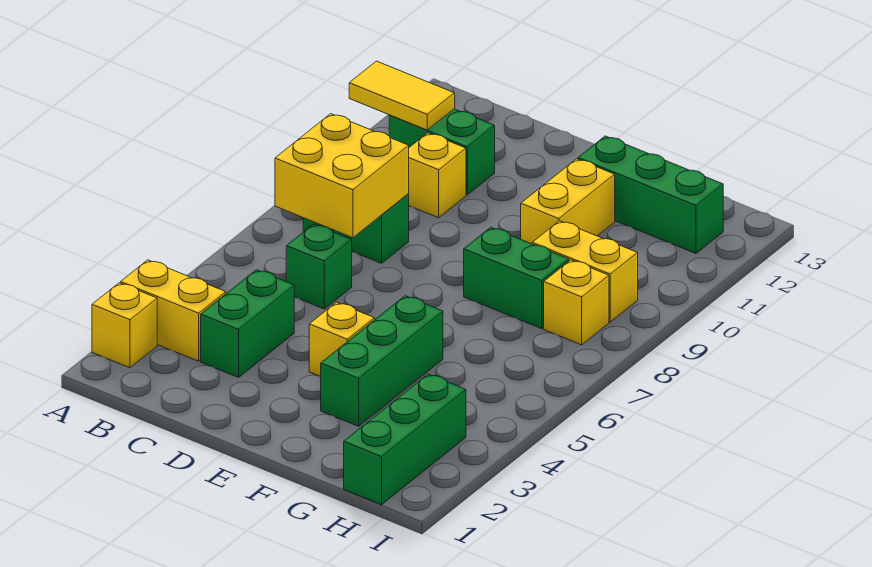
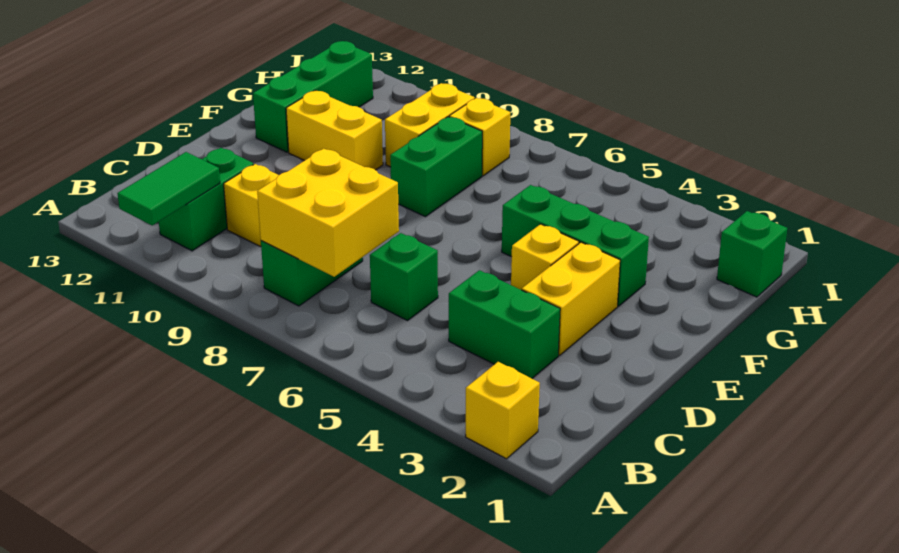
yellow brick A3:B3 level 1 -> yellow brick D3:E3 level 1
yellow tile A11:B11 level 2 -> green tile A11:B11 level 2
green brick H1:H3 level 1 -> green brick H1 level 1

